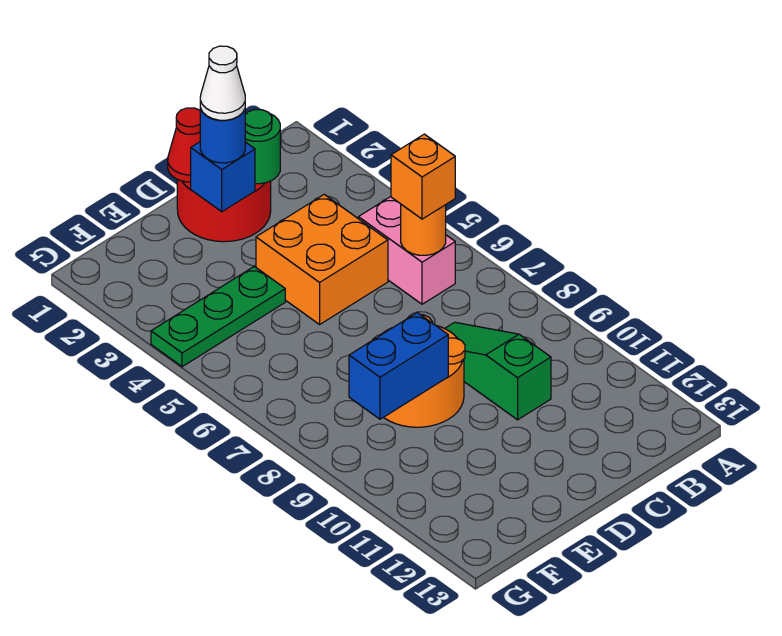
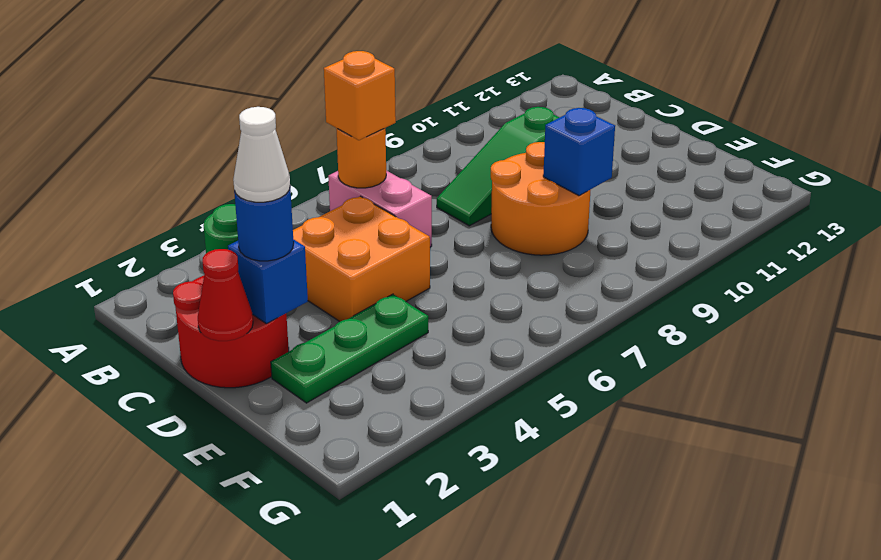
pink brick B5:B6 level 1 -> pink brick B6:C6 level 1
green plate E4:G4 level 1 -> green plate E2:E4 level 1
blue brick E9:F9 level 2 -> blue brick E9 level 2

